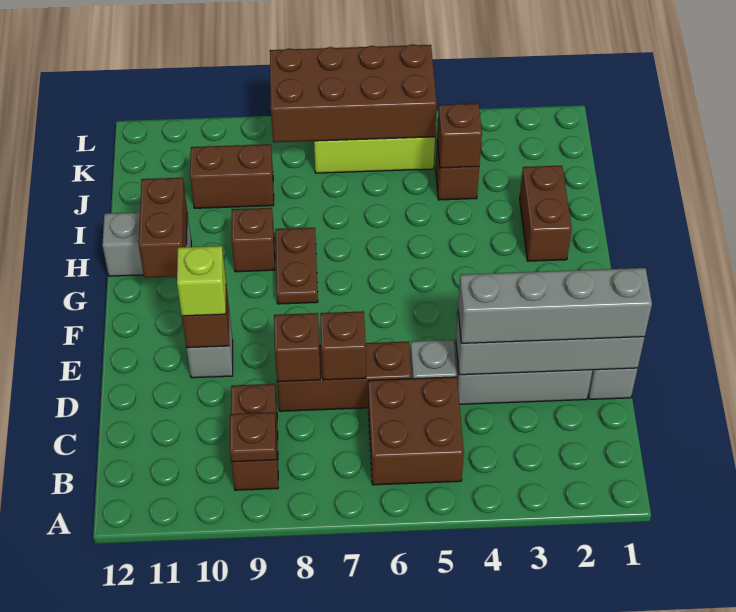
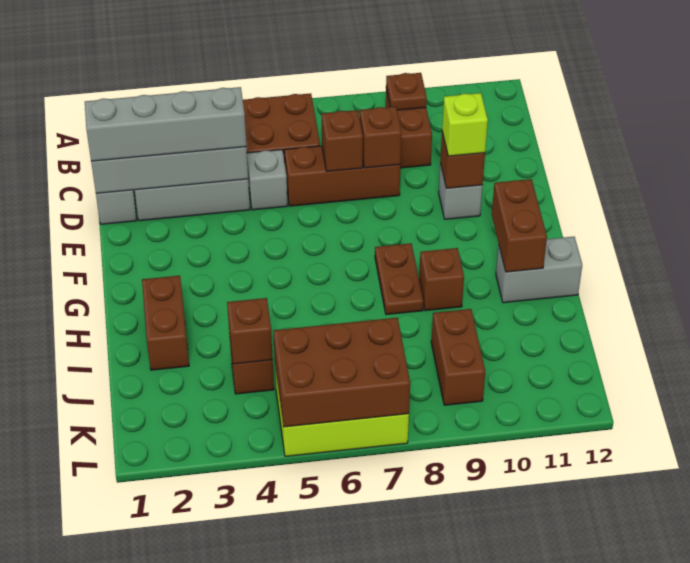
brown brick J9:J10 level 1 -> brown brick J9:K9 level 1
brown brick K5:L8 level 2 -> brown brick K5:L7 level 2

